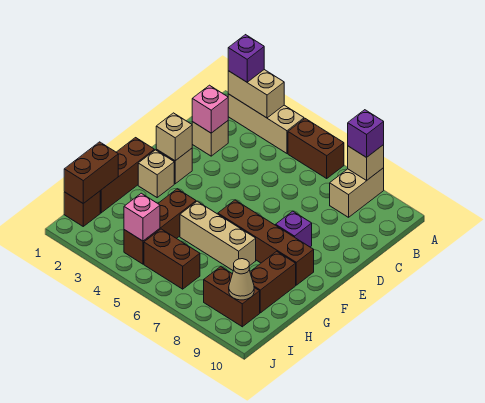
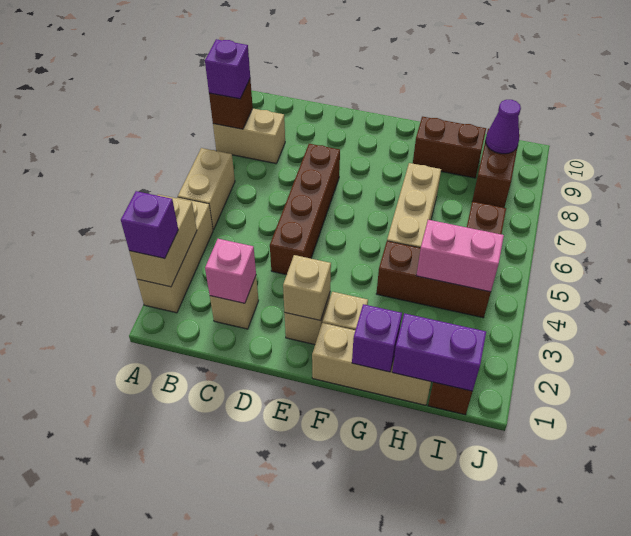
brown brick A5:A6 level 1 -> tan brick A5:A6 level 1
tan brick A8 level 2 -> brown brick A8 level 2
purple brick E8 level 1 -> purple brick G1 level 2
brown brick F1:H1 level 1 -> tan brick F1:H1 level 1
brown brick F6:F9 level 1 -> brown brick D4:D7 level 1
brown brick H1:I1 level 2 -> purple brick H1:I1 level 2
pink brick I4 level 2 -> pink brick H4:I4 level 2
tan cone I9 level 2 -> purple cone I9 level 2

